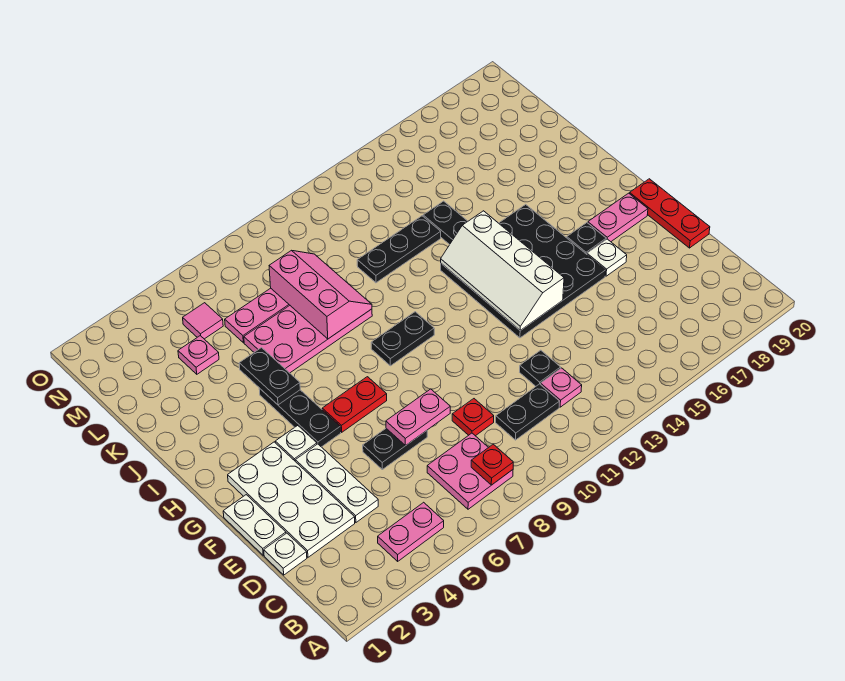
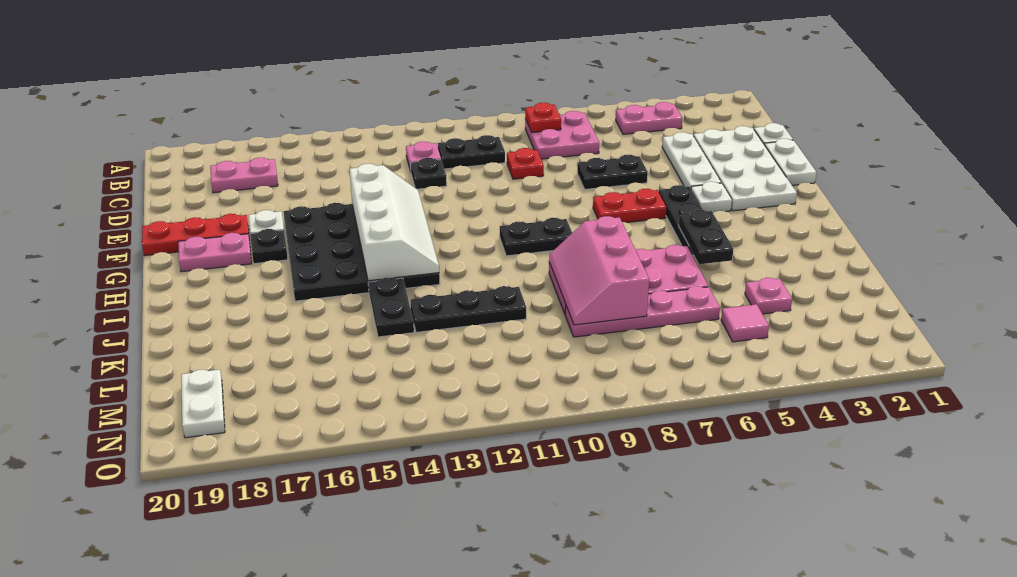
pink plate E7:E8 level 2 -> pink plate C17:C18 level 1
red plate E20:G20 level 1 -> red plate F18:F20 level 1
none -> white plate M19:N19 level 1

